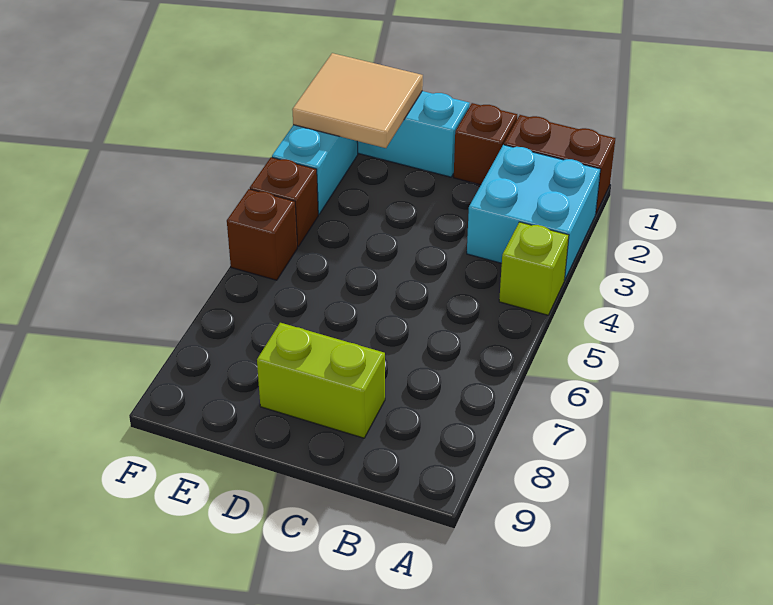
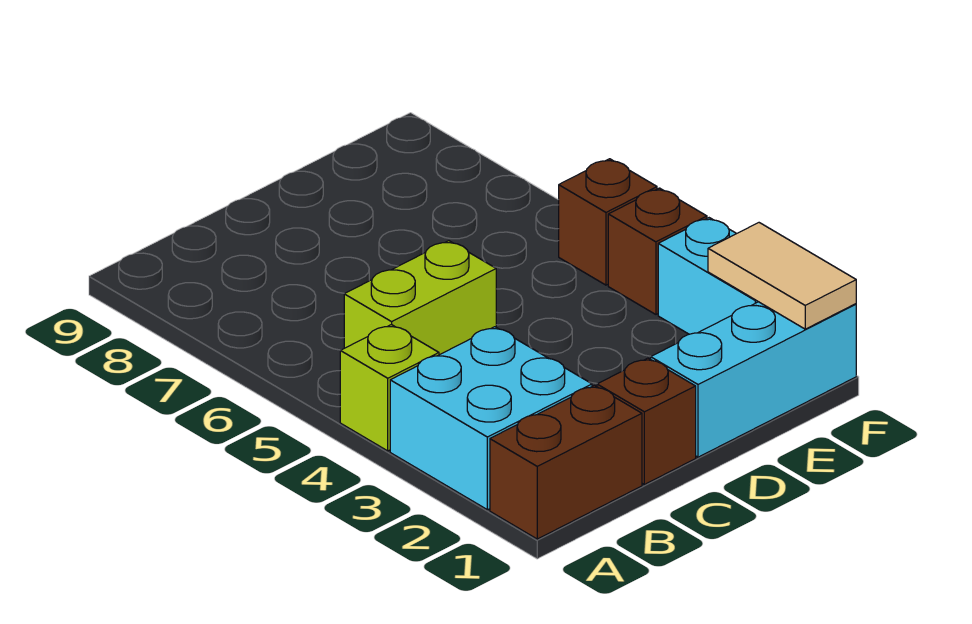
lime brick C8:D8 level 1 -> lime brick B5:C5 level 1
tan tile E1:F2 level 2 -> tan tile F1:F2 level 2

